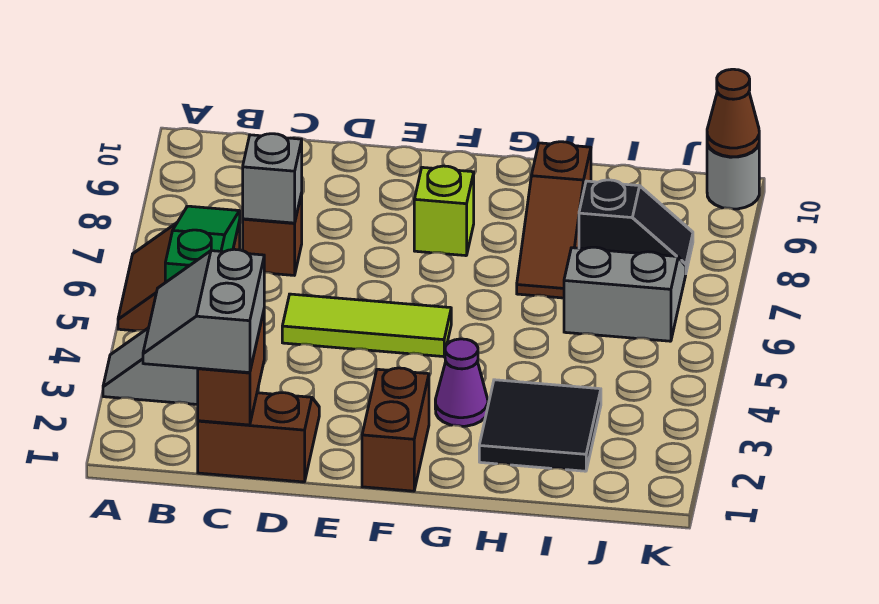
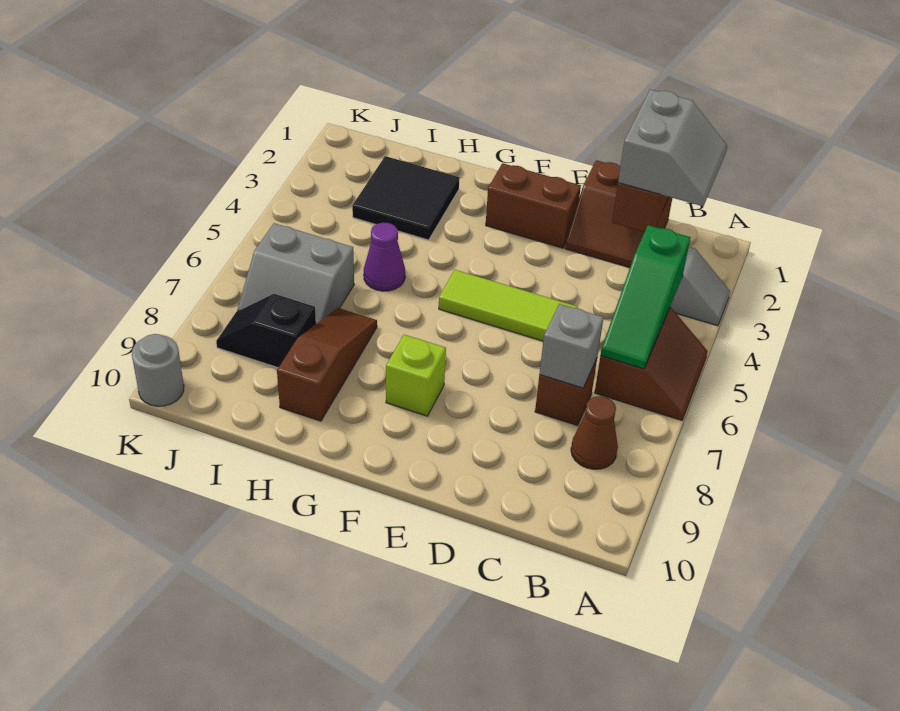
brown brick F1:F2 level 1 -> brown brick E2:F2 level 1
purple cone G3 level 1 -> purple cone H5 level 1
brown cone K10 level 2 -> brown cone B8 level 1

